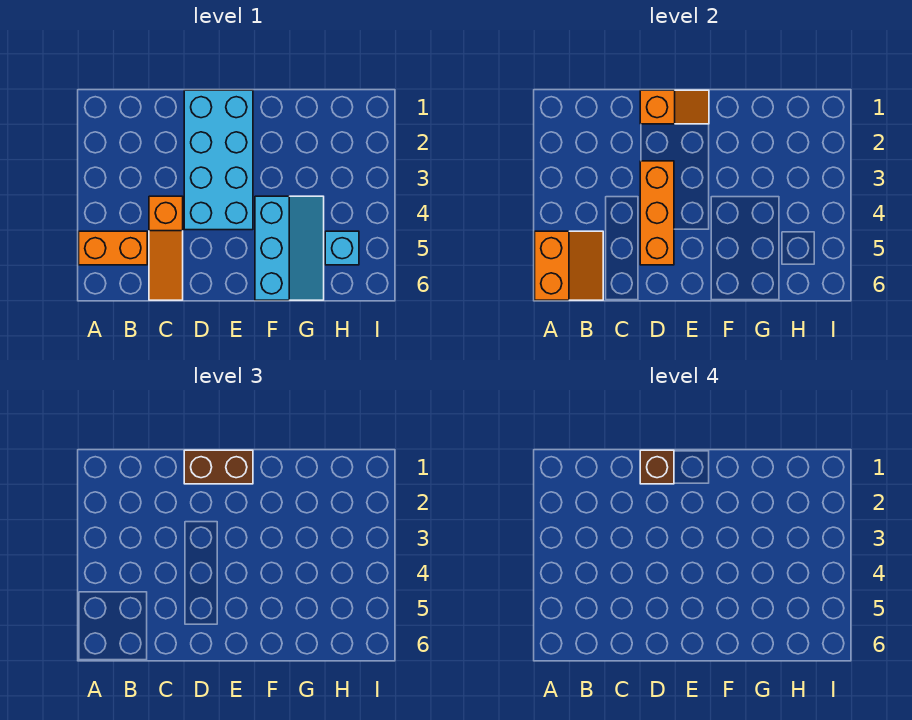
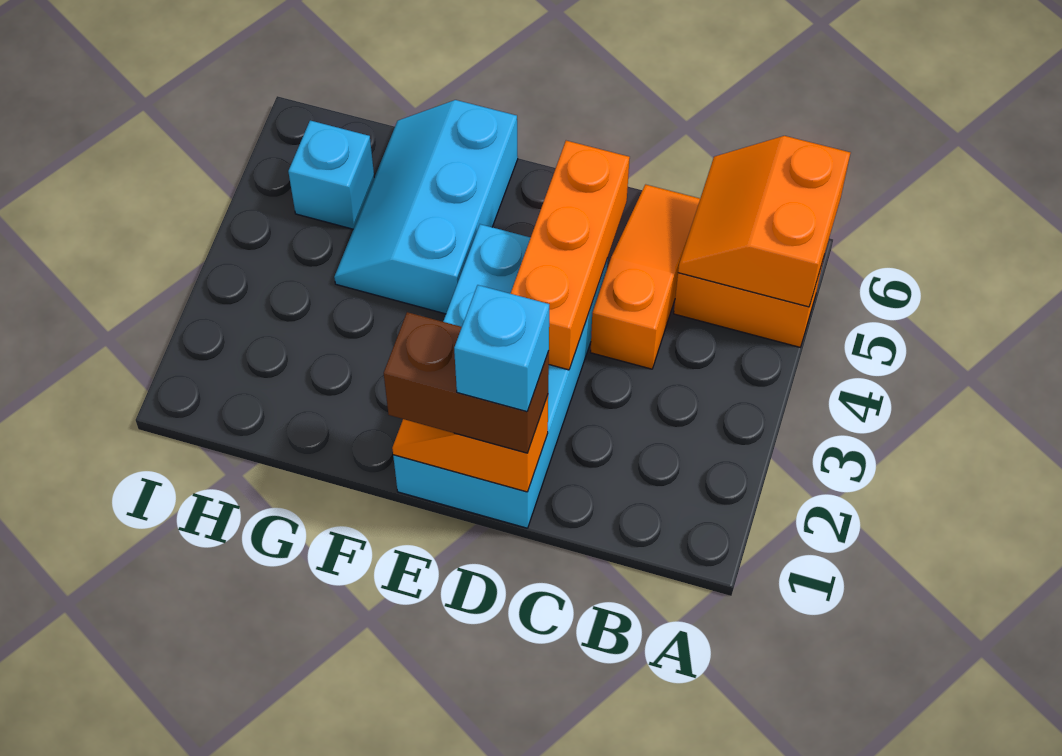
brown brick D1 level 4 -> cyan brick D1 level 4

